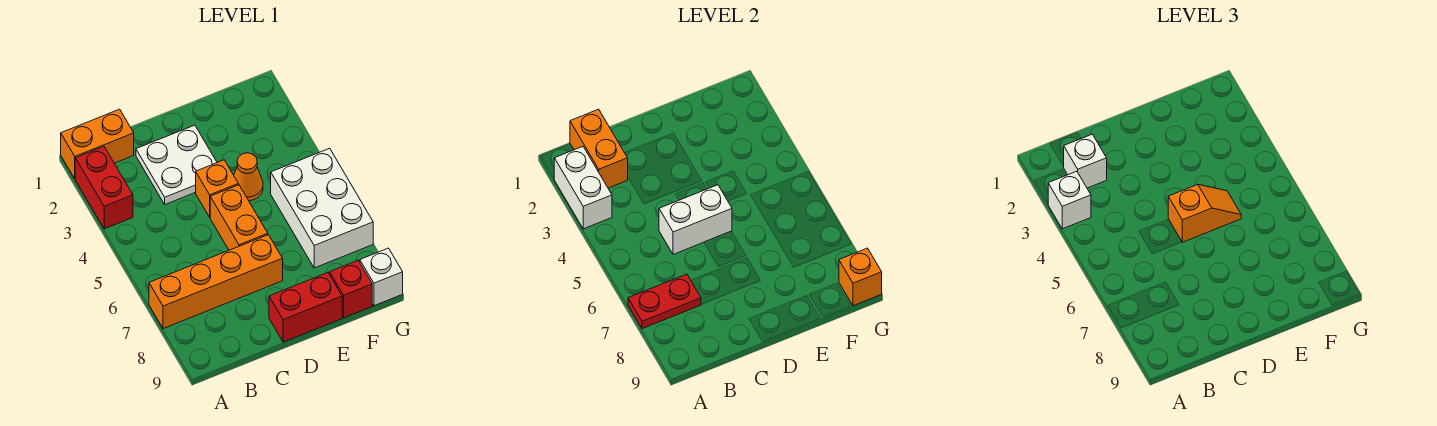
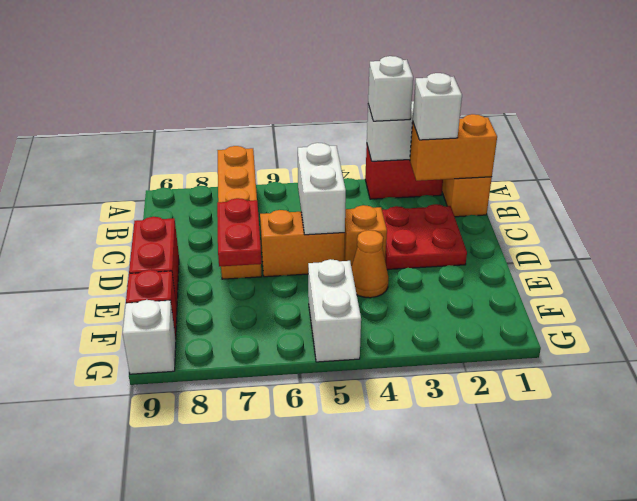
red plate A7:B7 level 2 -> red plate D7:E7 level 2
white plate C2:D3 level 1 -> red plate C2:D3 level 1
orange slope D5:E5 level 3 top D -> none
white brick F5:G7 level 1 -> white brick F5:G5 level 1
orange brick G9 level 2 -> none

